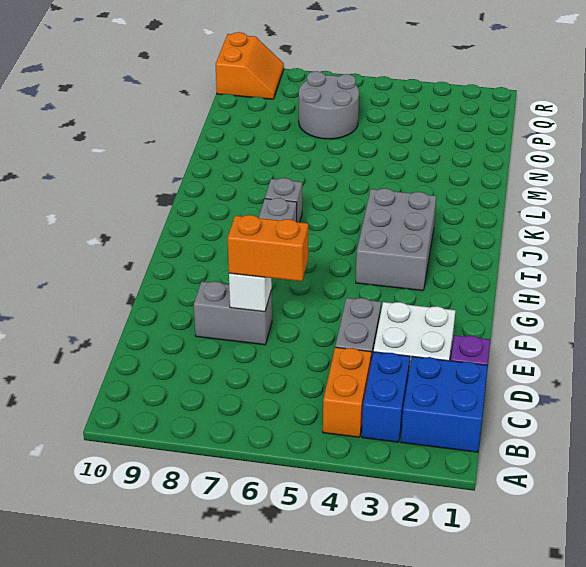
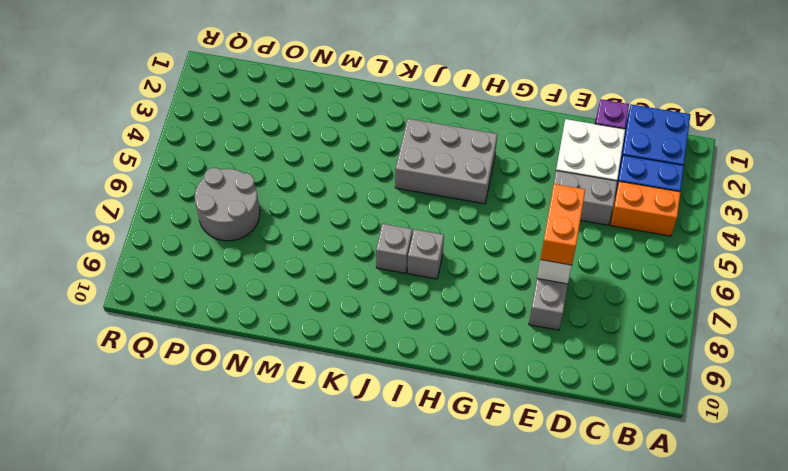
orange slope Q9:R10 level 1 top 10 -> none

